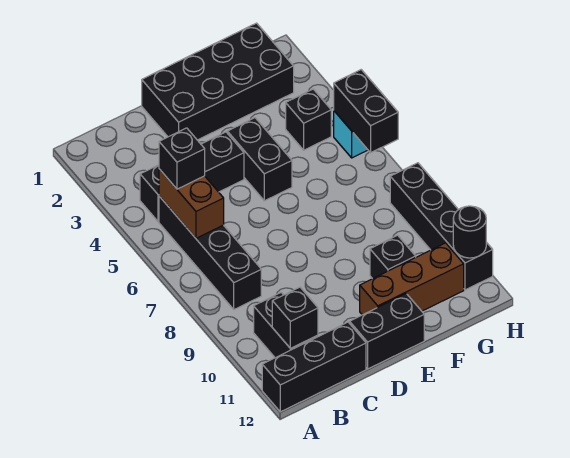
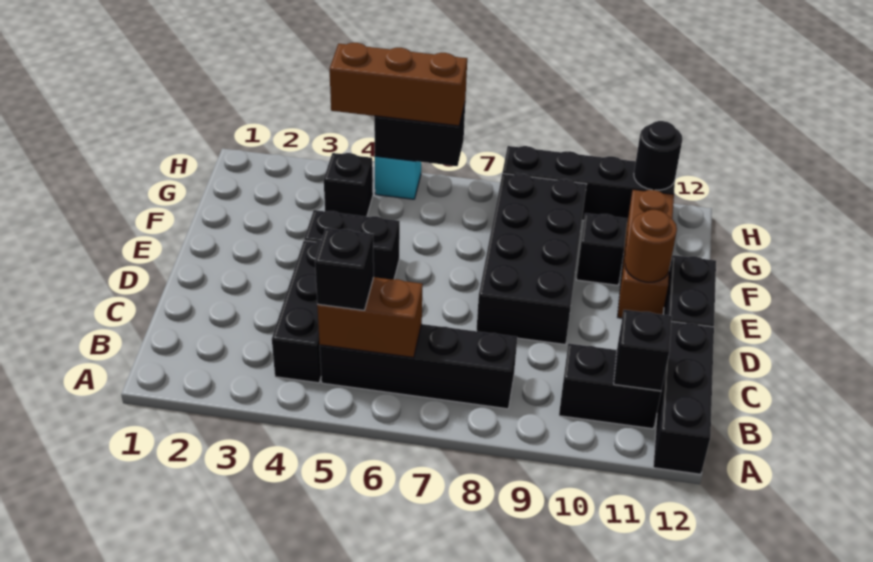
black brick D1:G2 level 1 -> black brick D8:G9 level 1
none -> brown round brick E11 level 2
none -> brown brick H4:H6 level 3

